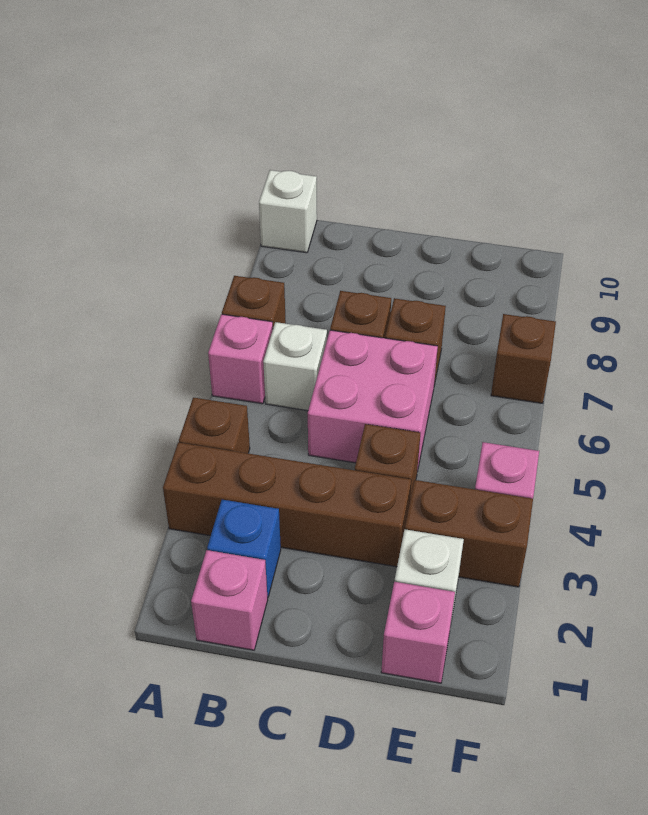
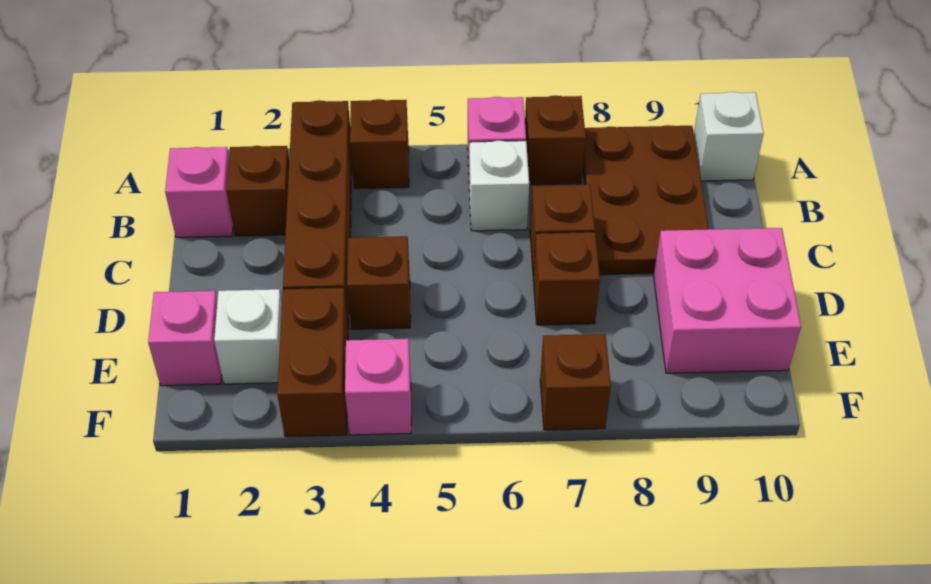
none -> brown plate A8:C9 level 1
blue brick B2 level 1 -> brown brick B2 level 1
pink brick C5:D6 level 1 -> pink brick D9:E10 level 1

